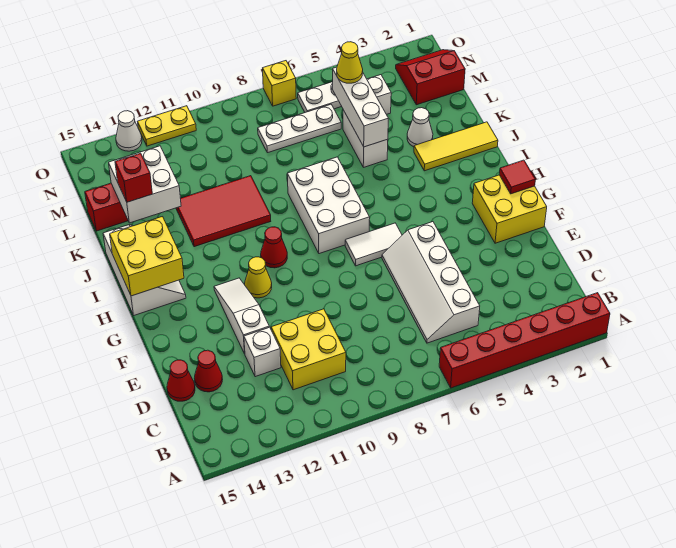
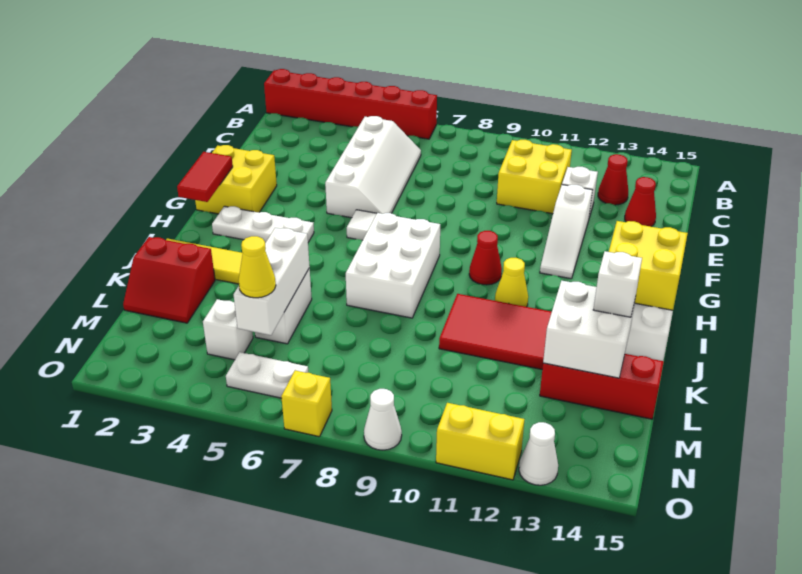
red cone D15 level 1 -> red cone C13 level 1
red tile G1 level 2 -> red tile G1:H1 level 2
yellow cone G11 level 1 -> yellow cone I11 level 1
white cone K3 level 1 -> white cone O9 level 1
red brick K14 level 3 -> white brick K14 level 3
red slope M1:N2 level 1 top M -> red slope K1:L2 level 1 top K
white plate M6:M8 level 1 -> white plate H2:H4 level 1
yellow plate O11:O12 level 1 -> yellow brick O11:O12 level 1

